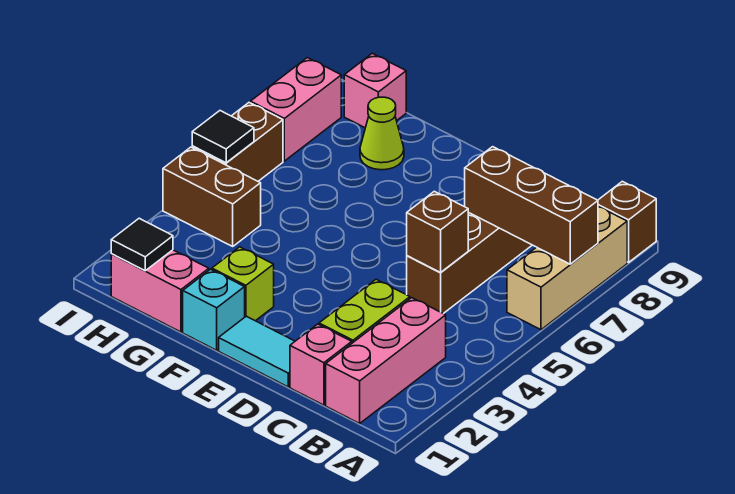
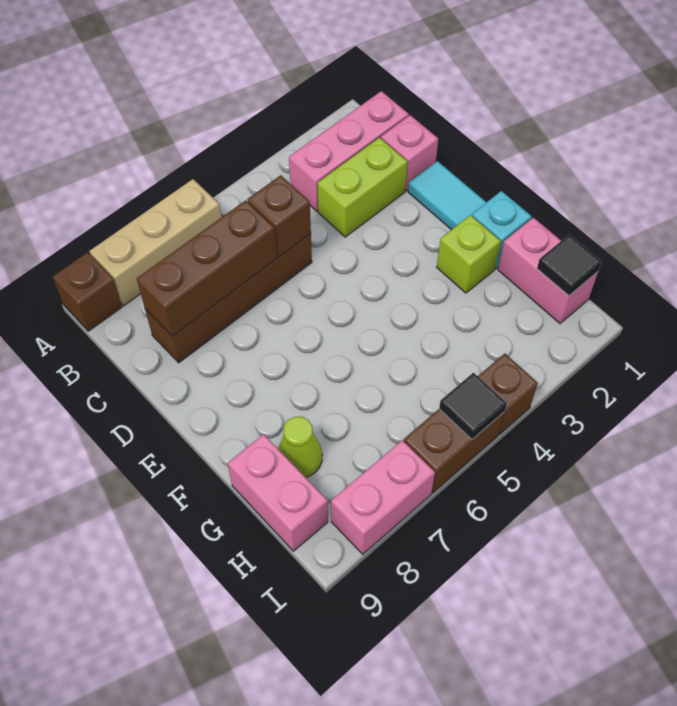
brown brick A7:C7 level 2 -> brown brick C6:C8 level 2
brown brick H4:I4 level 1 -> brown brick I4 level 1
pink brick H9 level 1 -> pink brick G9:H9 level 1

